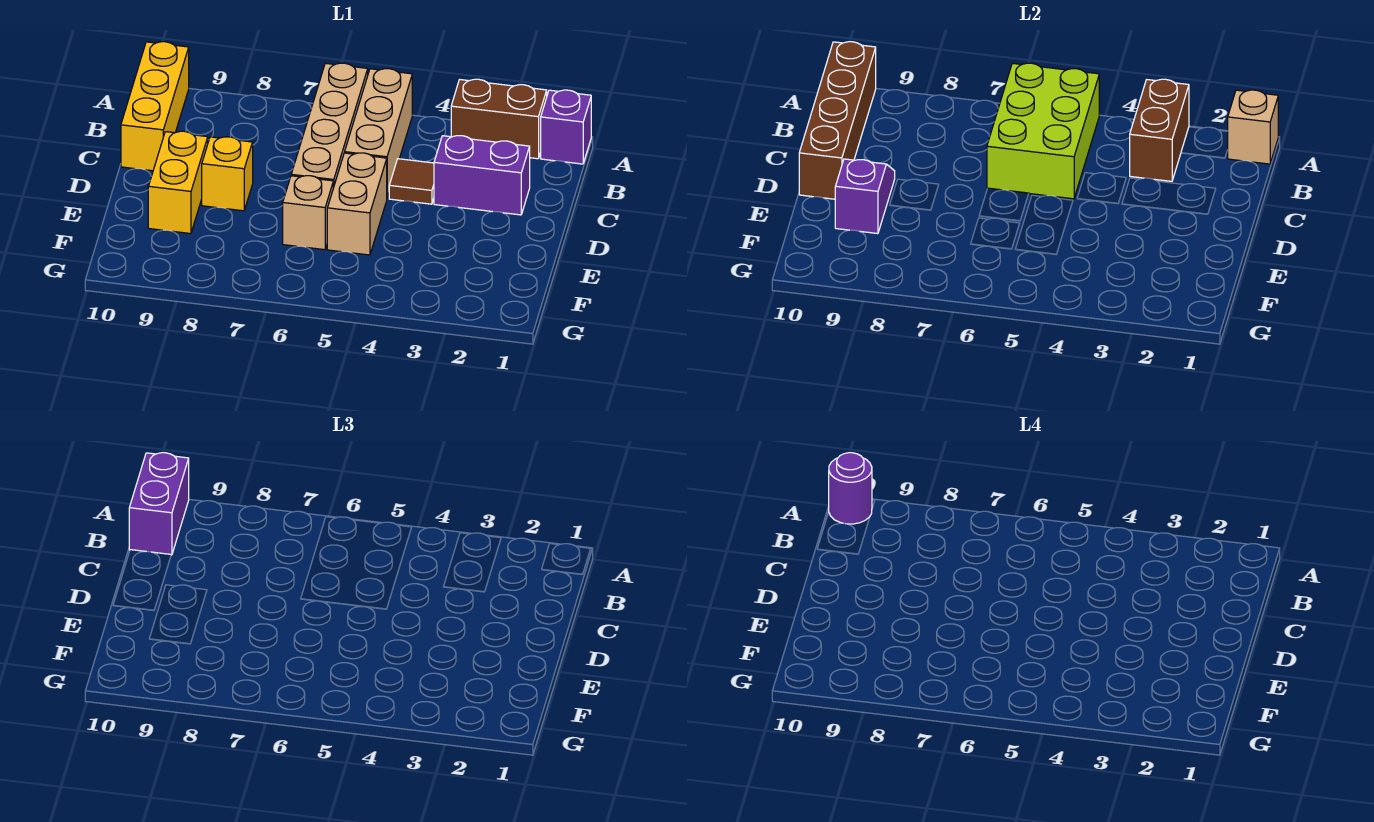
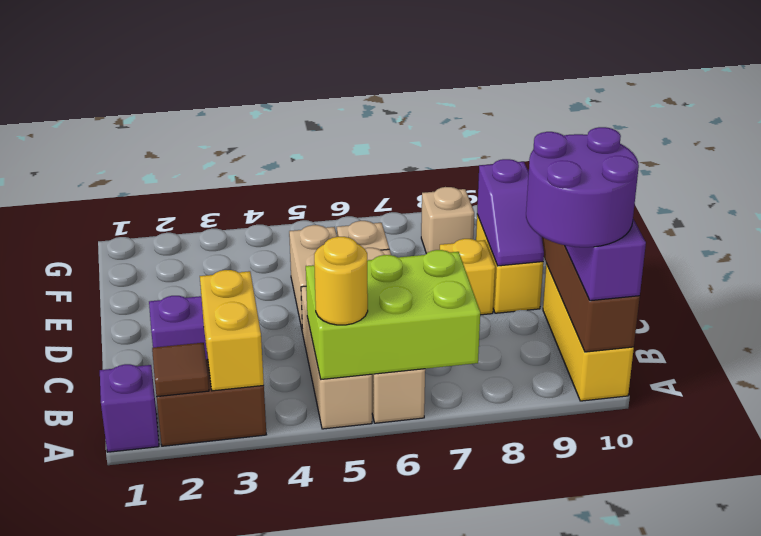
tan brick A1 level 2 -> tan brick F8 level 1
brown brick A3:B3 level 2 -> yellow brick A3:B3 level 2
lime brick A5:C6 level 2 -> lime brick A5:B7 level 2
none -> yellow round brick A5 level 3
purple round brick A10 level 4 -> purple round brick A9:B10 level 4
brown tile C4 level 1 -> brown tile A2 level 2

